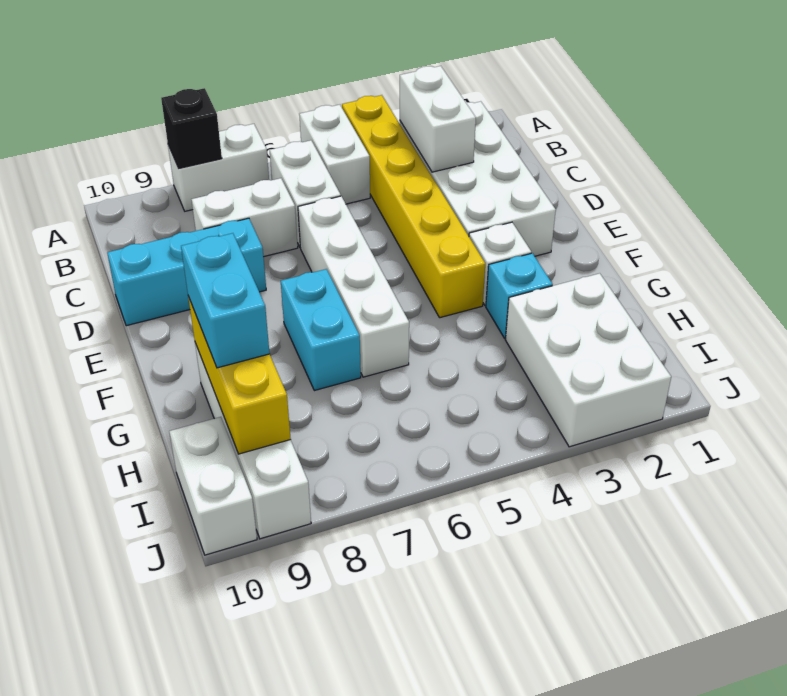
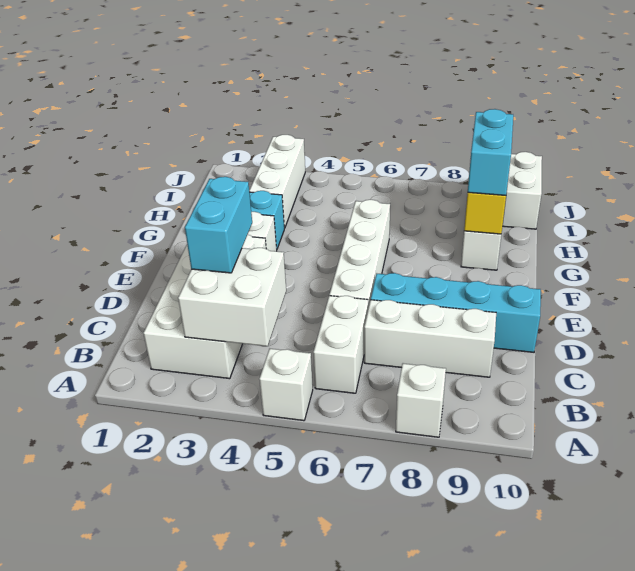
yellow brick A4:F4 level 1 -> none
white brick A5:B5 level 1 -> white brick A5 level 1
white brick A7:A8 level 1 -> white brick A8 level 1
black brick A8 level 2 -> none
white brick B3:C3 level 2 -> white brick B3:C4 level 2
white brick C7:C8 level 1 -> white brick C7:C9 level 1
cyan brick D8:D10 level 1 -> cyan brick D7:D10 level 1
cyan brick F7:G7 level 1 -> cyan brick C3:D3 level 3
white brick H2:J3 level 1 -> white brick H3:J3 level 1

